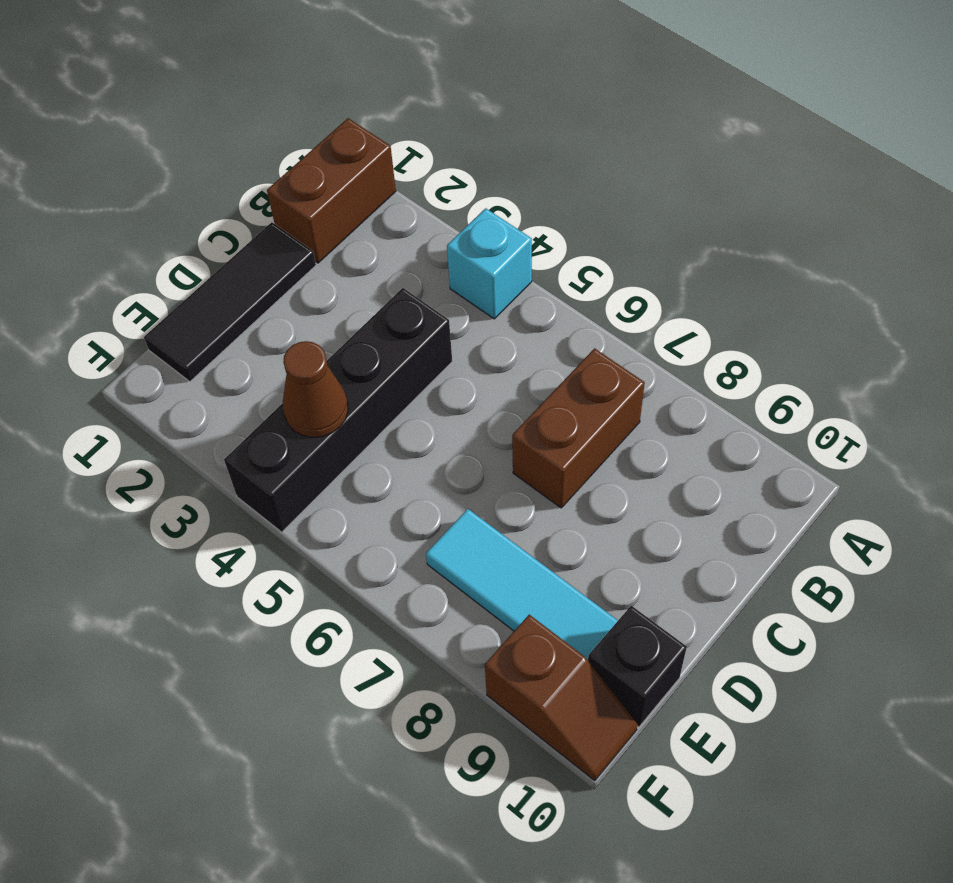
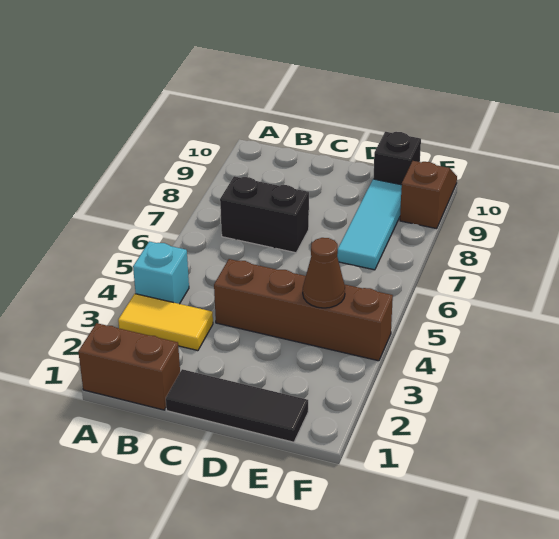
none -> yellow tile A3:B3 level 1
brown brick B7:C7 level 1 -> black brick B7:C7 level 1
black brick C4:F4 level 1 -> brown brick C4:F4 level 1

